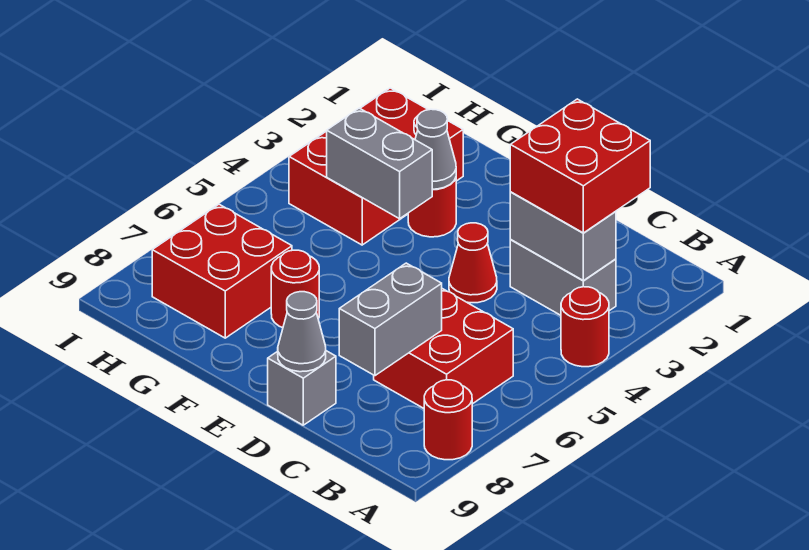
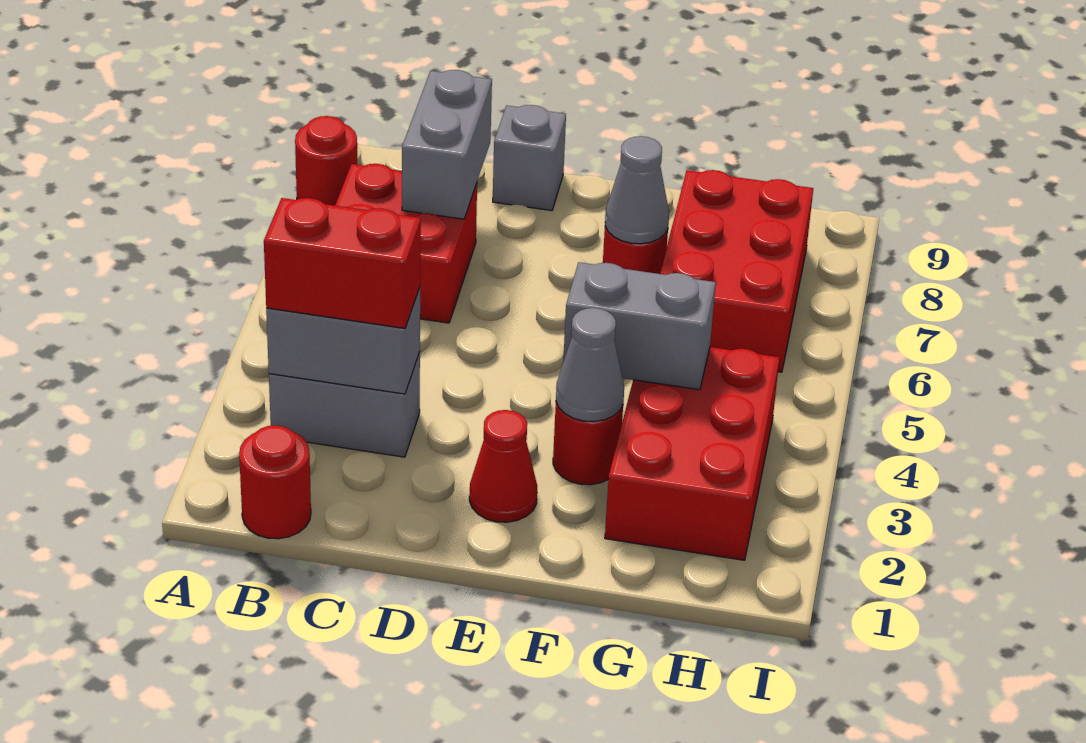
red round brick A4 level 1 -> red round brick B1 level 1
red brick B2:C3 level 3 -> red brick B3:C3 level 3
red cone D4 level 1 -> red cone E2 level 1
grey cone D9 level 2 -> grey cone F7 level 2
red brick G7:H8 level 1 -> red brick G6:H8 level 1

